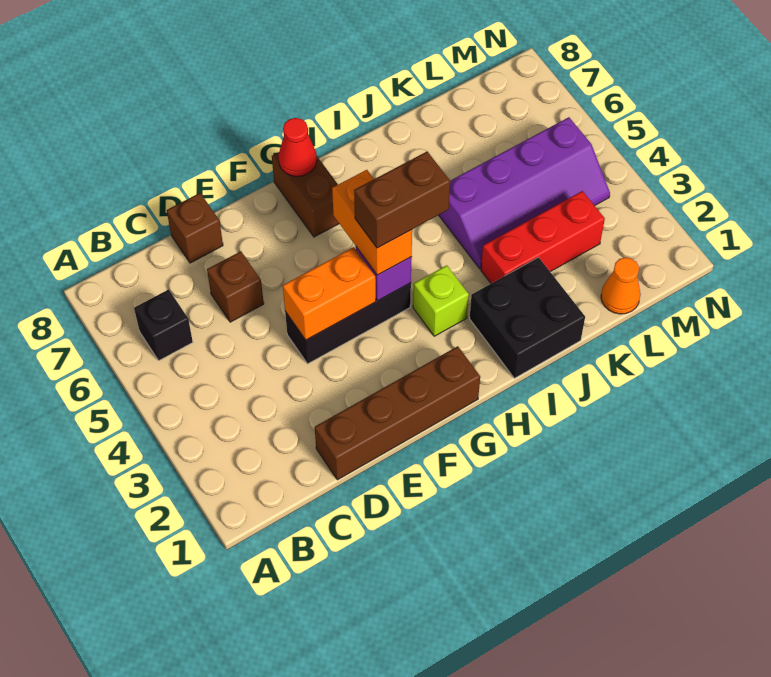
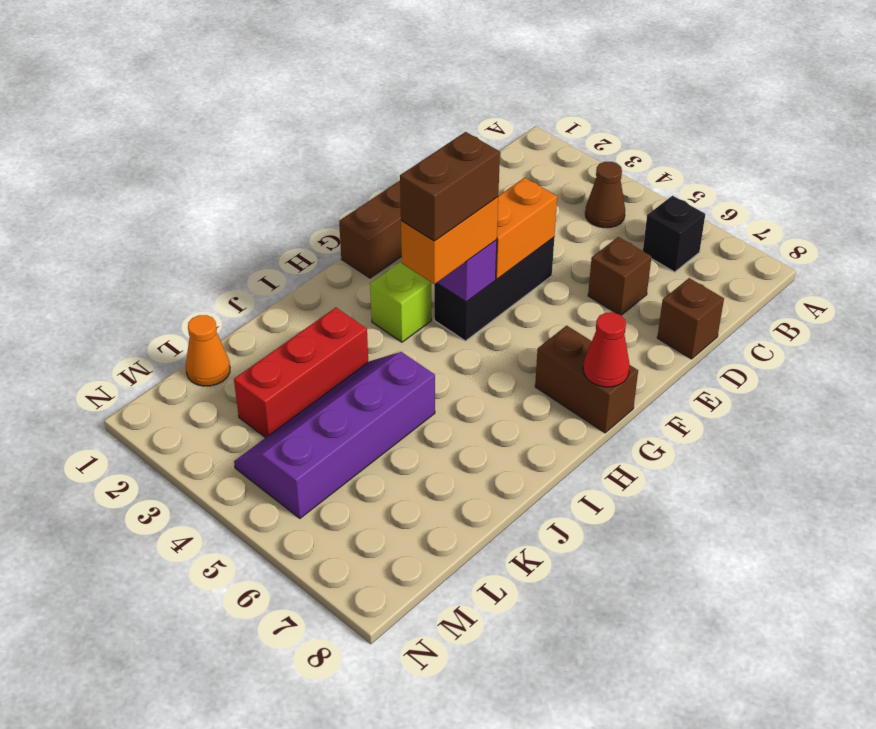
none -> brown cone B4 level 1
orange brick G4:G5 level 3 -> orange brick G4:H4 level 3
black brick I1:J2 level 1 -> none

